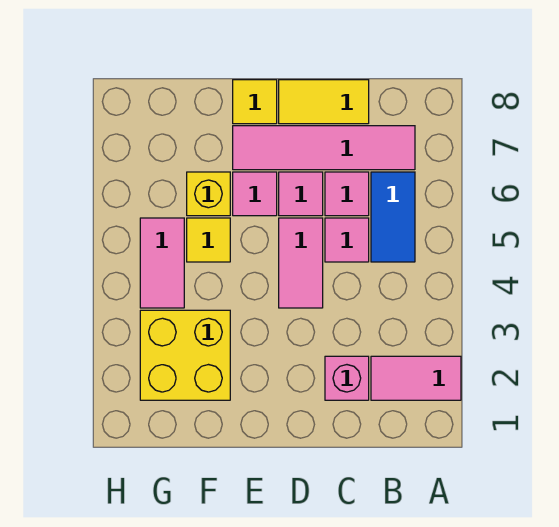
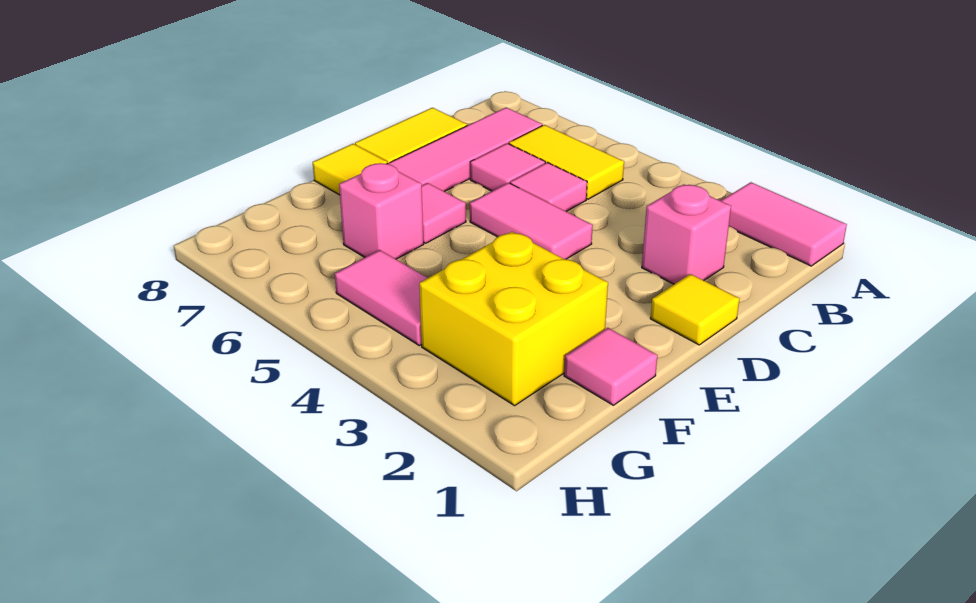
pink tile A2:B2 level 1 -> pink tile A1:A2 level 1
blue tile B5:B6 level 1 -> yellow tile B5:B6 level 1
pink tile D6 level 1 -> pink tile F1 level 1
yellow tile F5 level 1 -> yellow tile D1 level 1
yellow brick F6 level 1 -> pink brick F6 level 1

